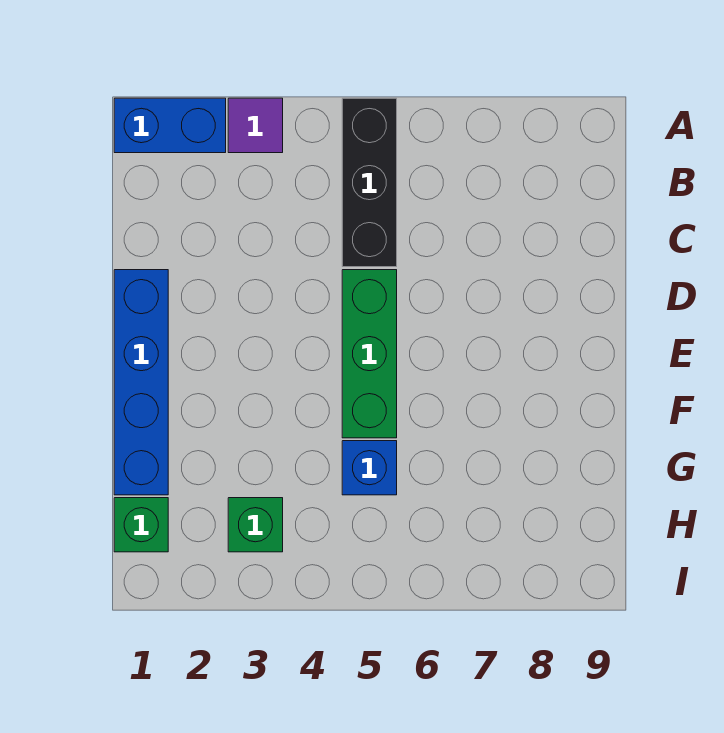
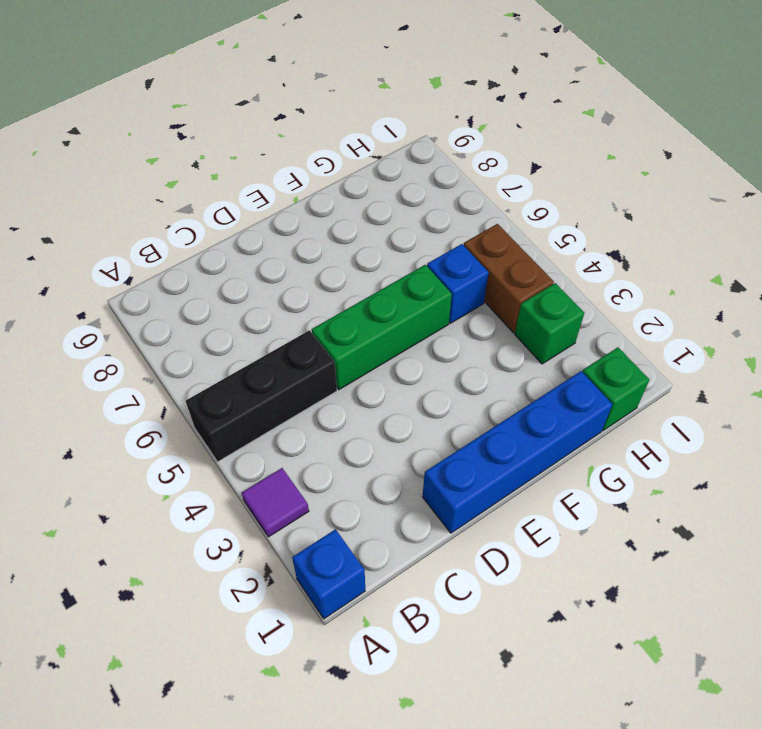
blue brick A1:A2 level 1 -> blue brick A1 level 1
none -> brown brick H4:H5 level 1

